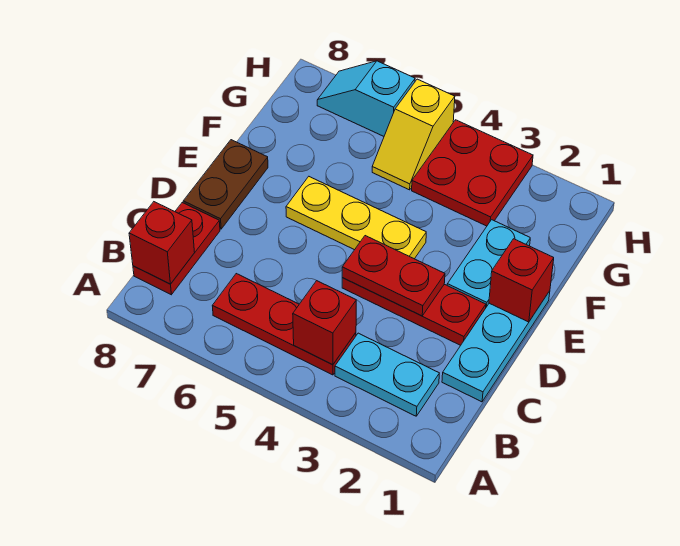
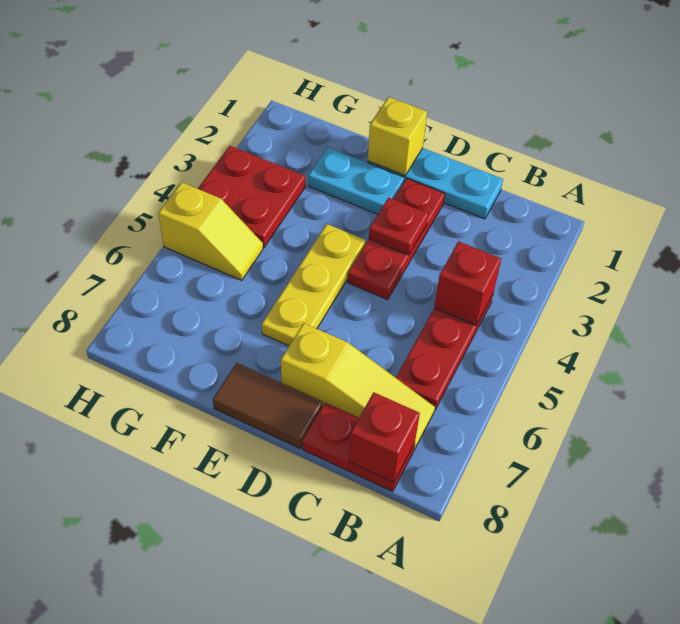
cyan plate B2:B3 level 1 -> none
none -> yellow slope B7:D7 level 1 top D
red plate D3:D4 level 2 -> red plate D3 level 2
brown plate D8:E8 level 1 -> brown tile D8:E8 level 1
red brick E1 level 2 -> yellow brick E1 level 2
cyan slope H6:H7 level 1 top 6 -> none

